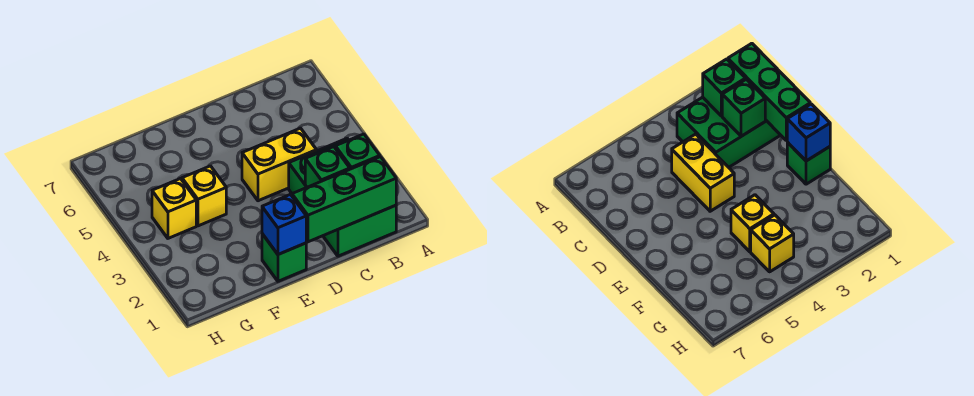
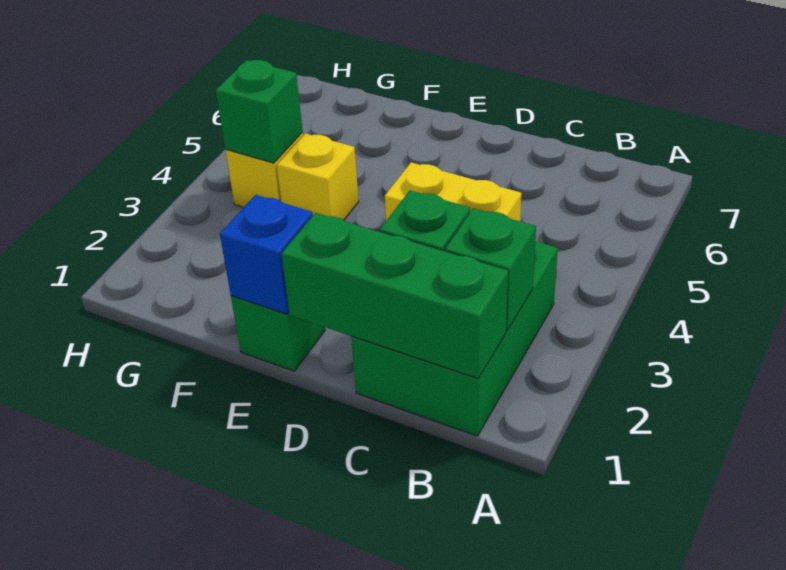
none -> green brick G4 level 2

